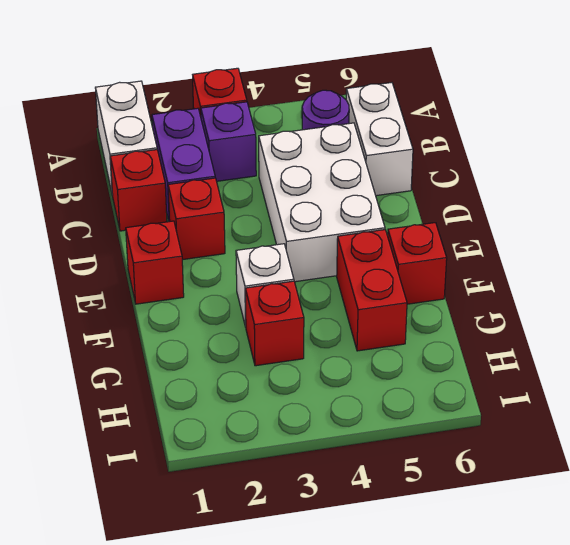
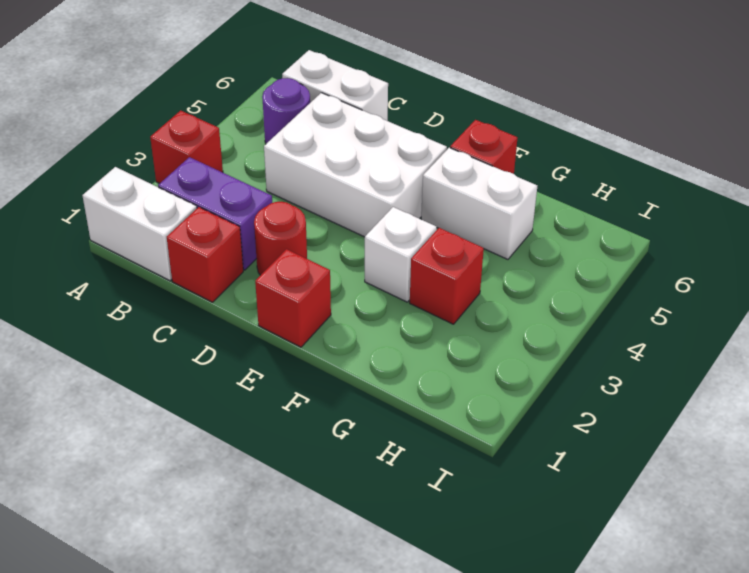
purple brick B3 level 1 -> none
red brick D2 level 1 -> red round brick D2 level 1
red brick F5:G5 level 1 -> white brick F5:G5 level 1

